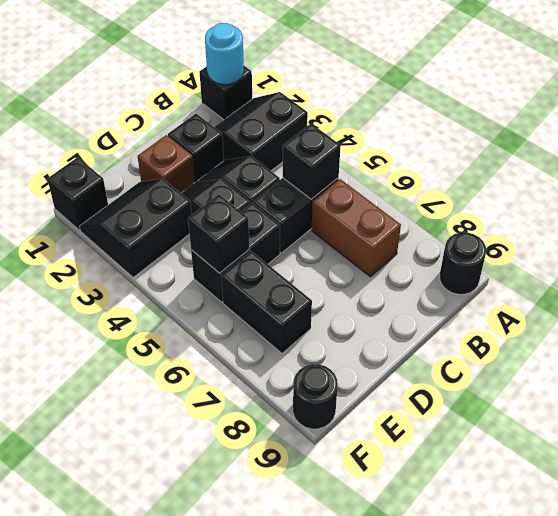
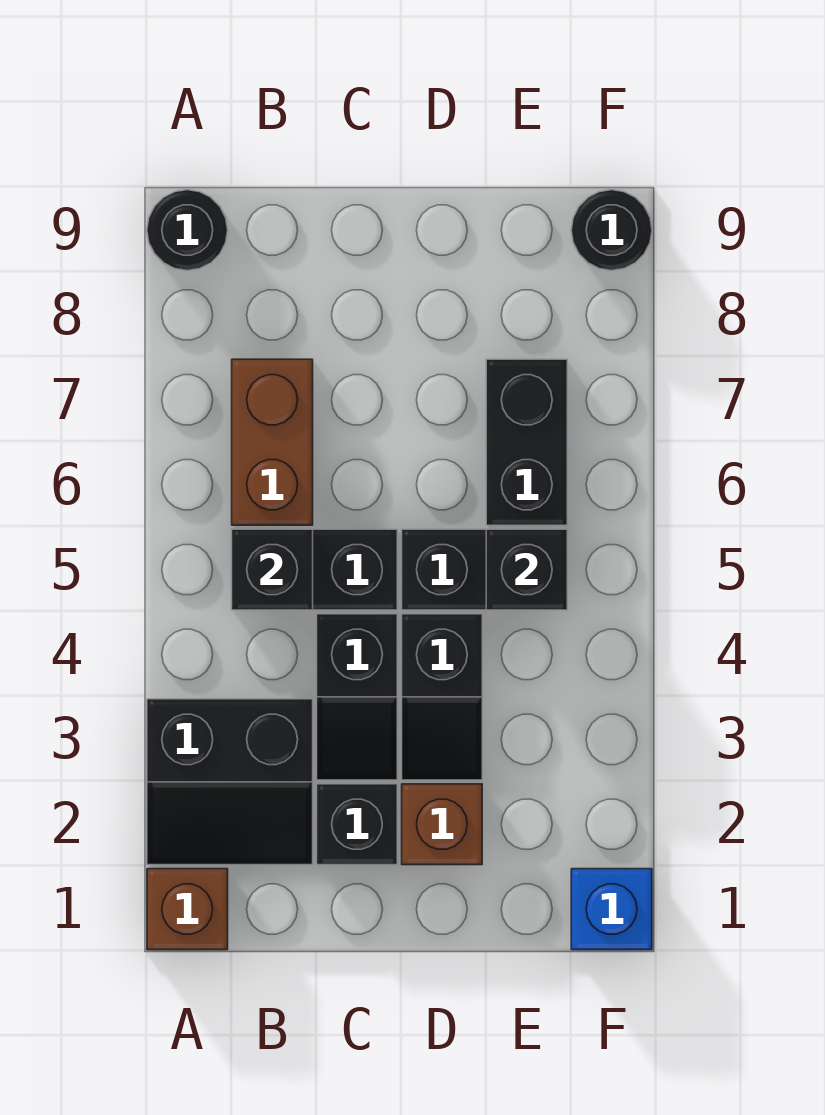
black brick A1 level 1 -> brown brick A1 level 1
cyan round brick A1 level 2 -> none
black slope E2:F3 level 1 top 3 -> none
black brick F1 level 1 -> blue brick F1 level 1

